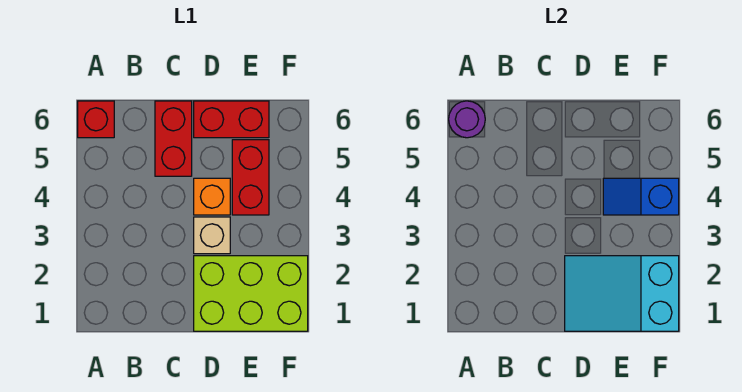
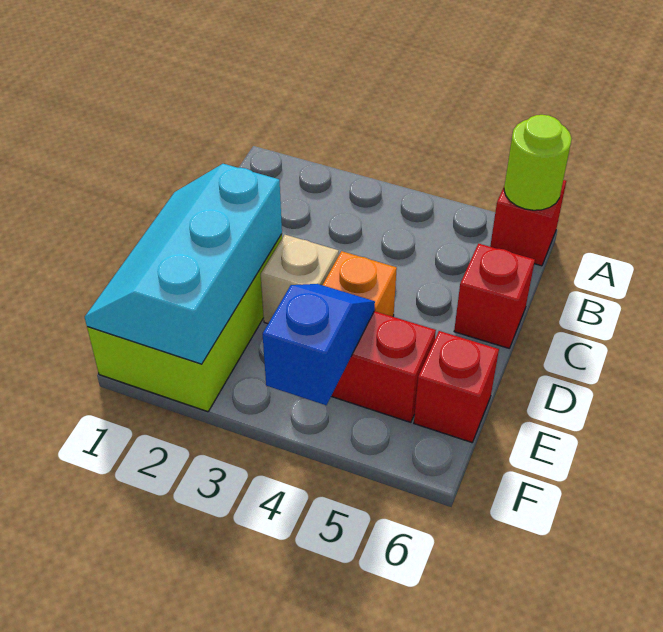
purple round brick A6 level 2 -> lime round brick A6 level 2
red brick C5:C6 level 1 -> red brick C6 level 1
cyan slope D1:F2 level 2 top F -> cyan slope D1:F2 level 2 top 2
red brick D6:E6 level 1 -> red brick E6 level 1

